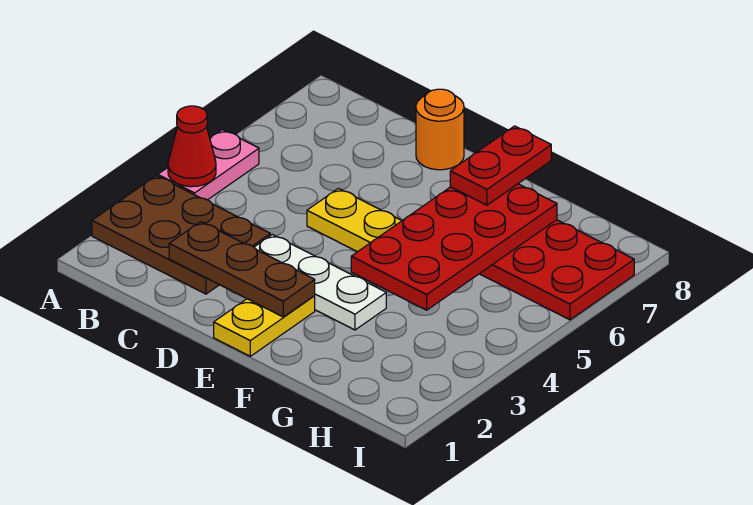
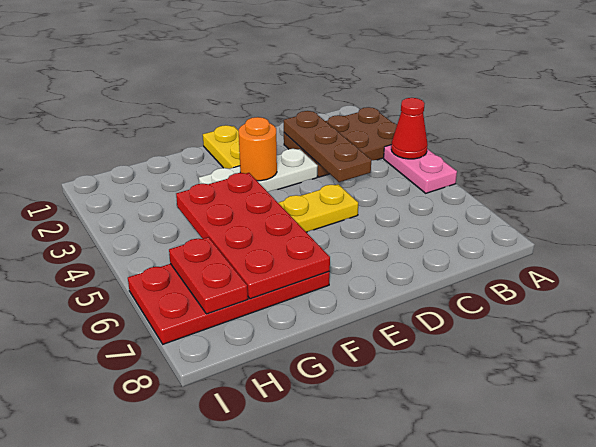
brown plate C2:E2 level 2 -> brown plate C2:C4 level 2
orange round brick D8 level 1 -> orange round brick E3 level 2
red plate F7:F8 level 3 -> red plate H6:H7 level 2

